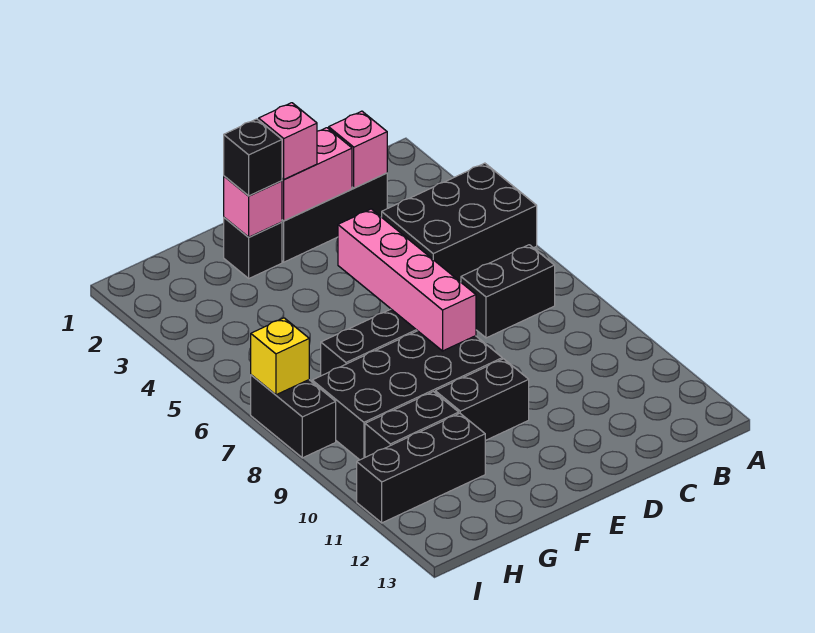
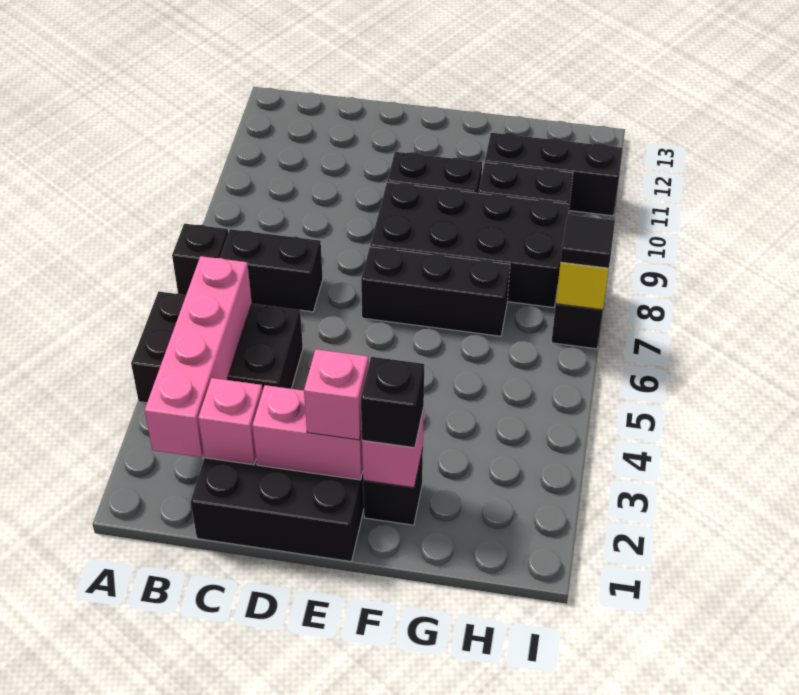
none -> black brick A7 level 1
pink brick E5:E8 level 2 -> pink brick B2:B5 level 2
none -> black tile I7 level 3

